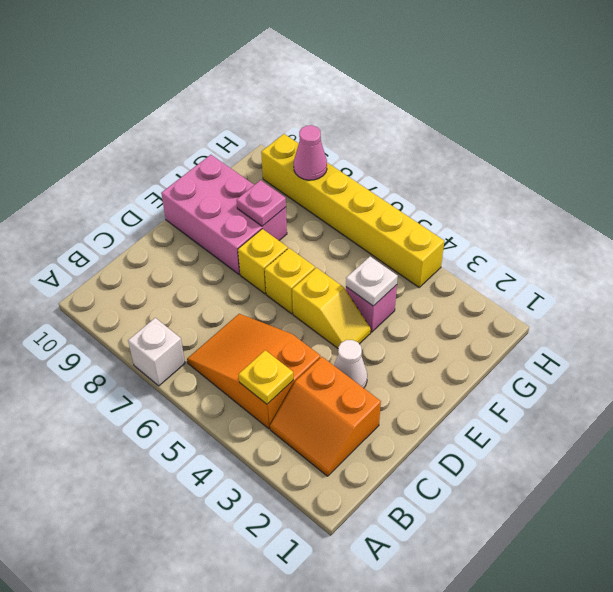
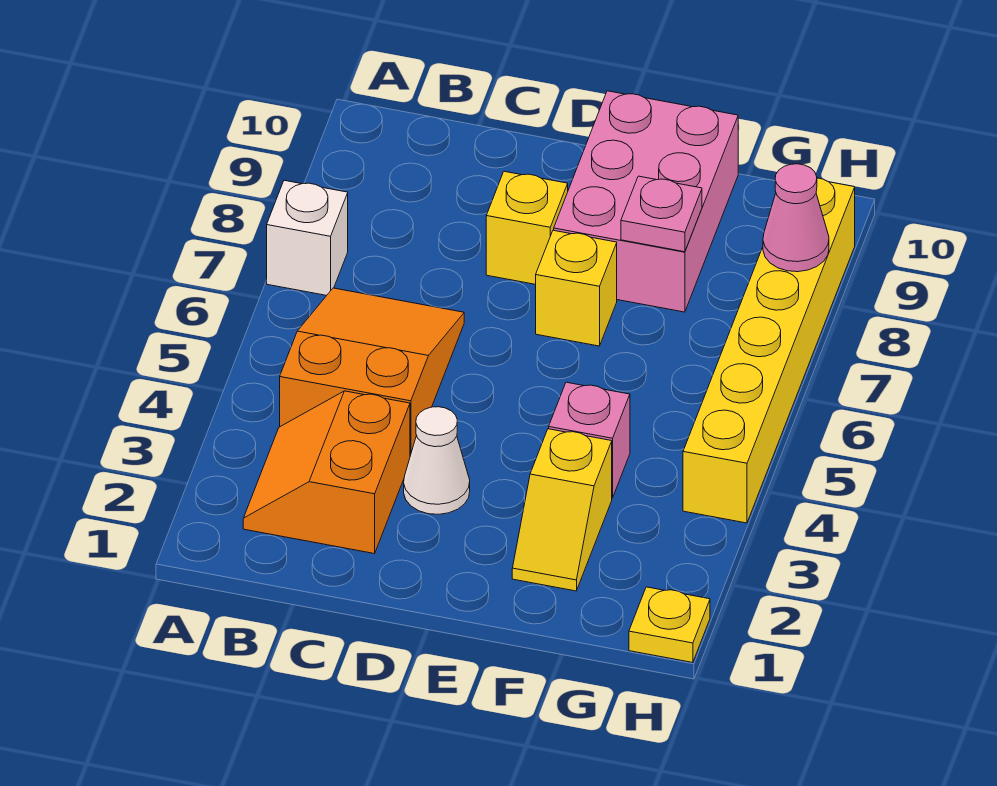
yellow plate B4 level 2 -> yellow plate H1 level 1
yellow slope E4:E5 level 1 top 5 -> yellow slope F2:F3 level 1 top 3
yellow brick E6 level 1 -> yellow brick D8 level 1
white plate F4 level 2 -> none

